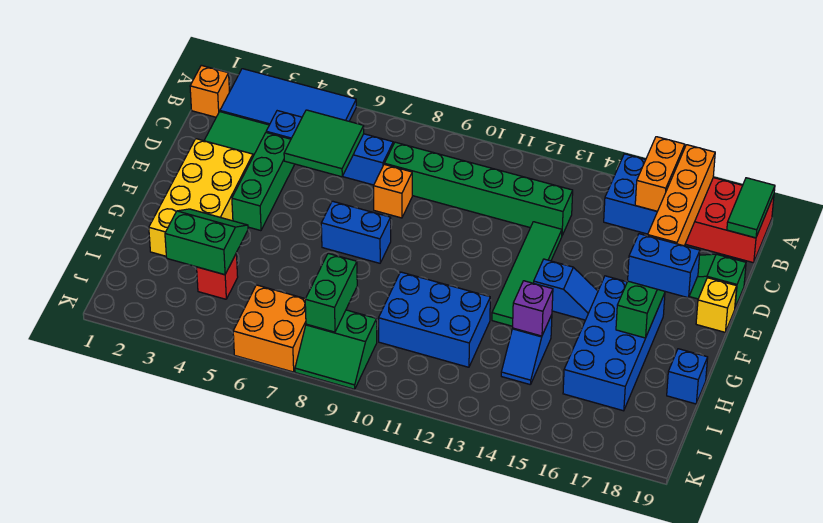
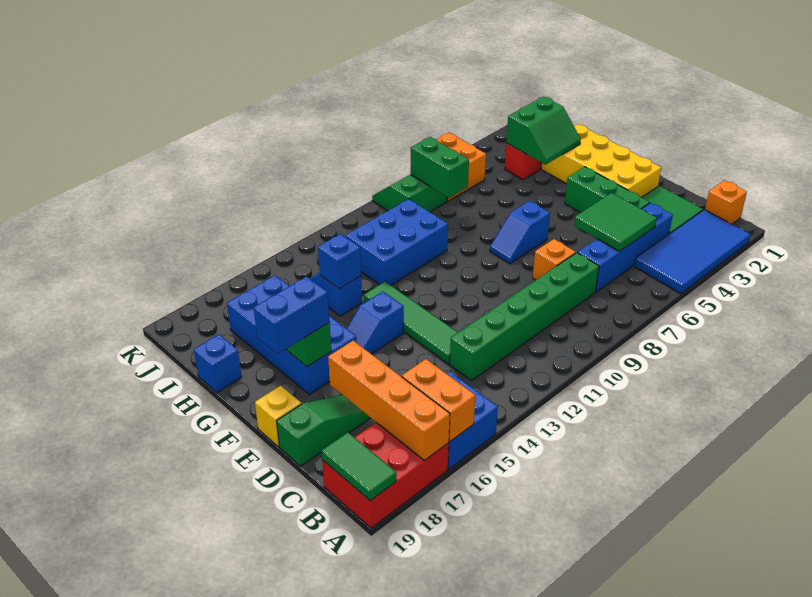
blue brick F7:F8 level 1 -> blue slope F7:F8 level 1 top 7
purple brick H14 level 2 -> blue brick H14 level 2

